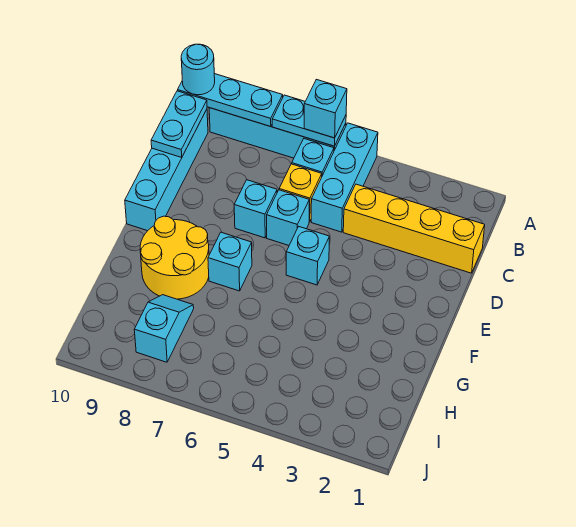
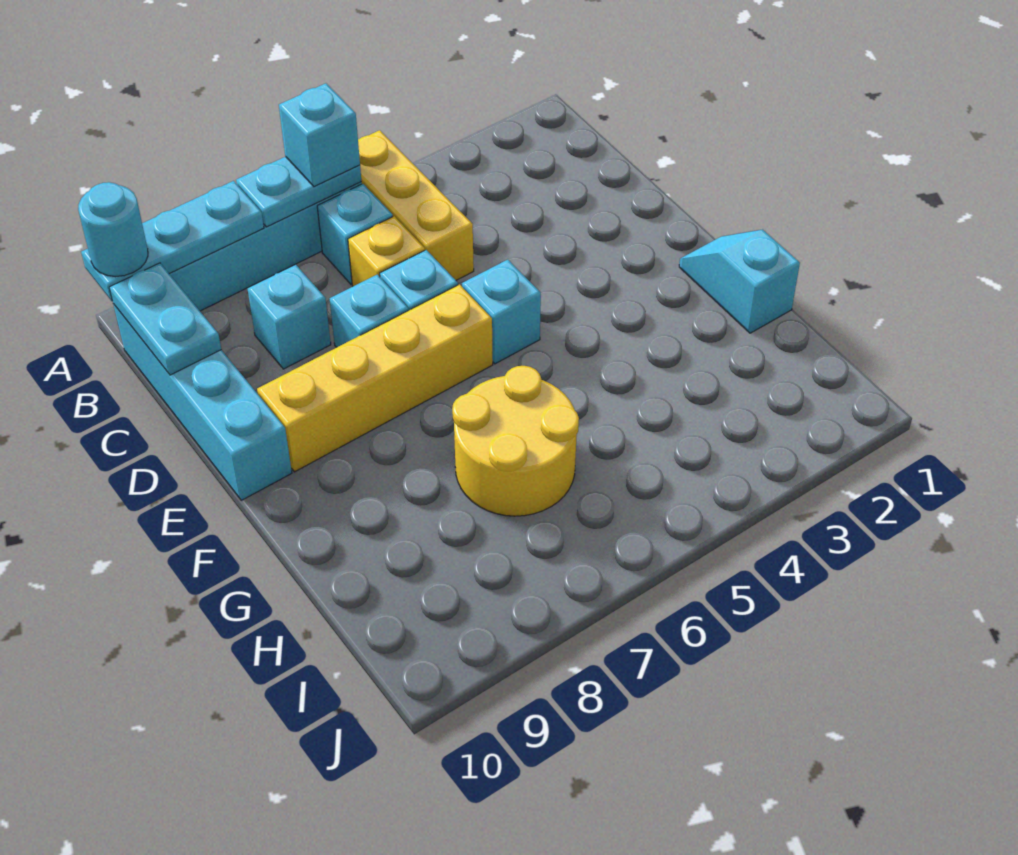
cyan brick A5:C5 level 1 -> yellow brick A5:C5 level 1
yellow brick C1:C4 level 1 -> yellow brick E6:E9 level 1
cyan brick F7 level 1 -> cyan brick C8 level 1
yellow round brick F8:G9 level 1 -> yellow round brick G6:H7 level 1
cyan slope H8:I8 level 1 top I -> cyan slope F1:G1 level 1 top G

